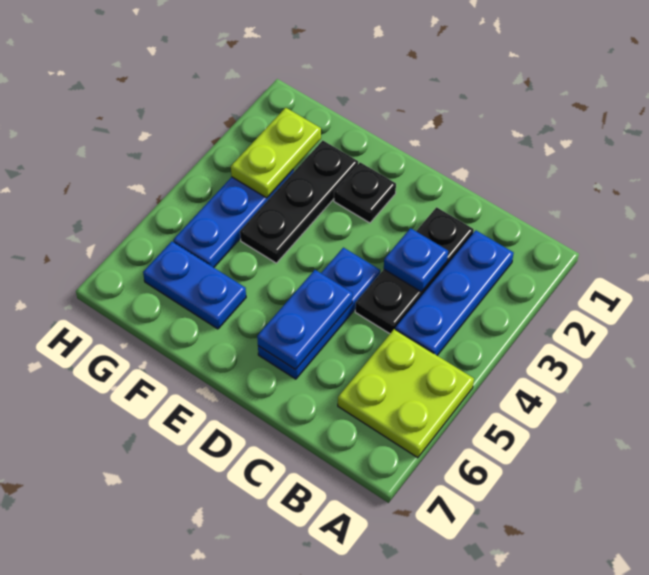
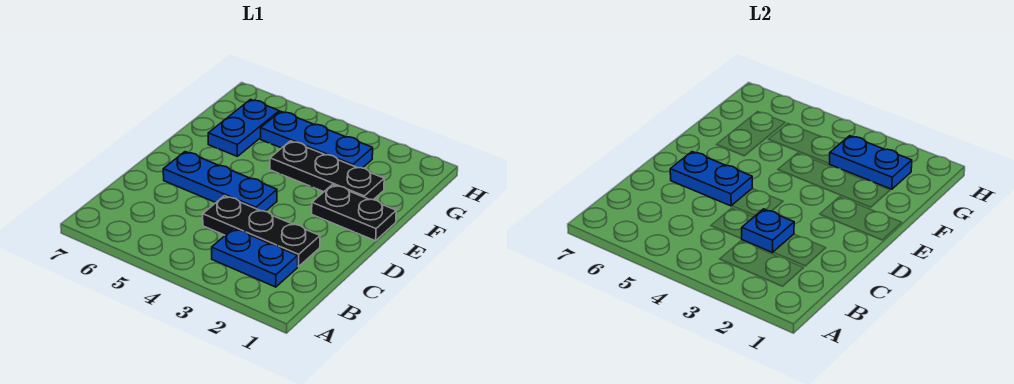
lime plate A5:B6 level 1 -> none
blue plate B2:B4 level 1 -> blue plate B2:B3 level 1
black plate E2 level 1 -> black plate E1:E2 level 1
lime plate G2:G3 level 2 -> blue plate G2:G3 level 2

